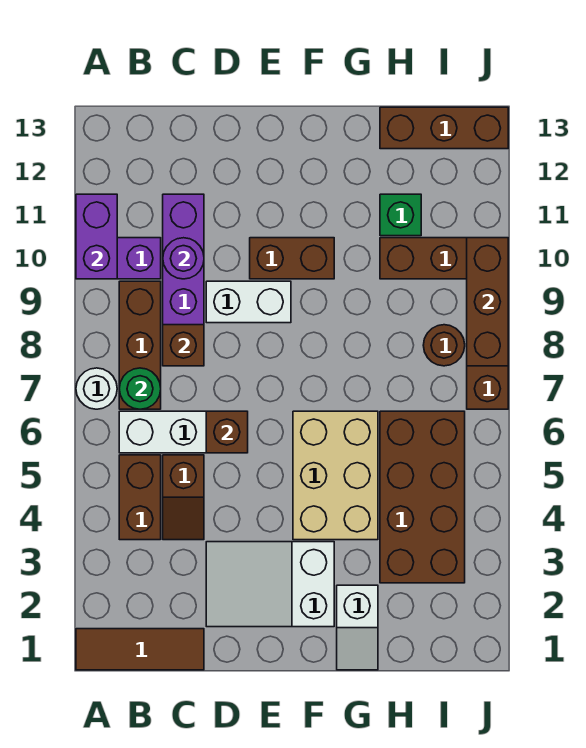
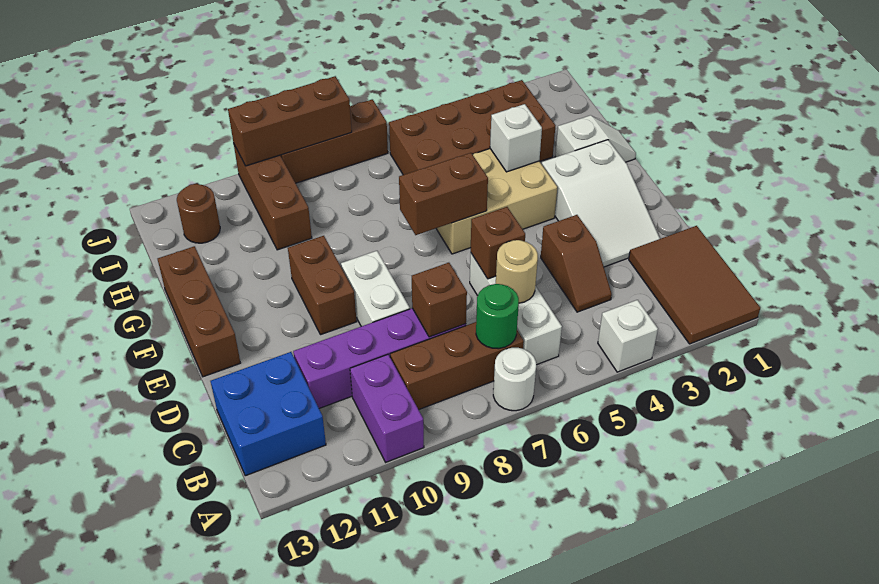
brown tile A1:C1 level 1 -> brown tile A1:C2 level 1
none -> white brick A4 level 1
purple brick A10:A11 level 2 -> none
brown brick B4:B5 level 1 -> brown brick F6:F7 level 2
none -> blue brick B12:C13 level 1
brown slope C4:C5 level 1 top 5 -> brown slope C4:D4 level 1 top D
none -> tan round brick C6 level 2
purple round brick C10 level 2 -> none
none -> white brick G4 level 2
green brick H11 level 1 -> none
brown brick H13:J13 level 1 -> brown brick E13:G13 level 1
brown round brick I8 level 1 -> brown round brick I12 level 1

